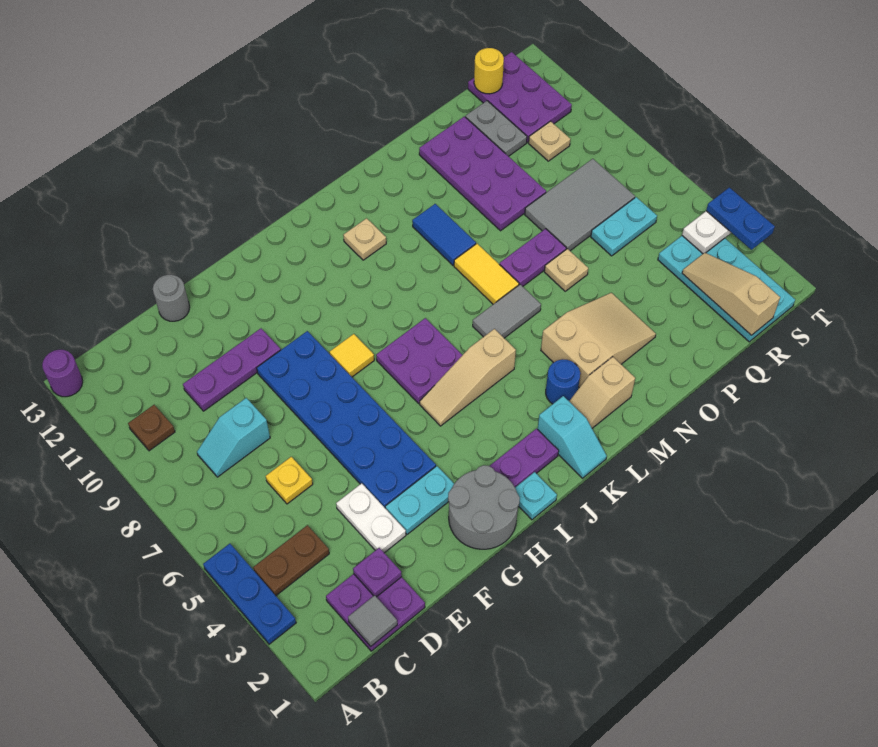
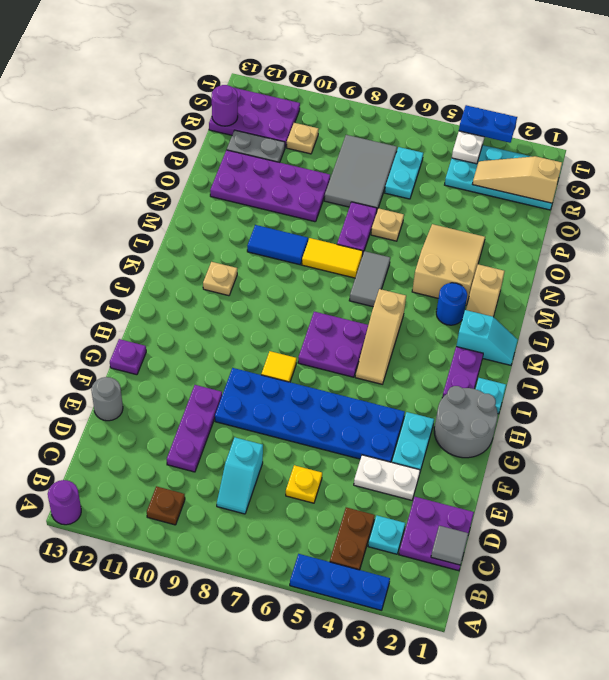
none -> cyan plate C3 level 1
purple plate D2 level 2 -> purple plate G13 level 1
yellow round brick R13 level 2 -> purple round brick R13 level 2

